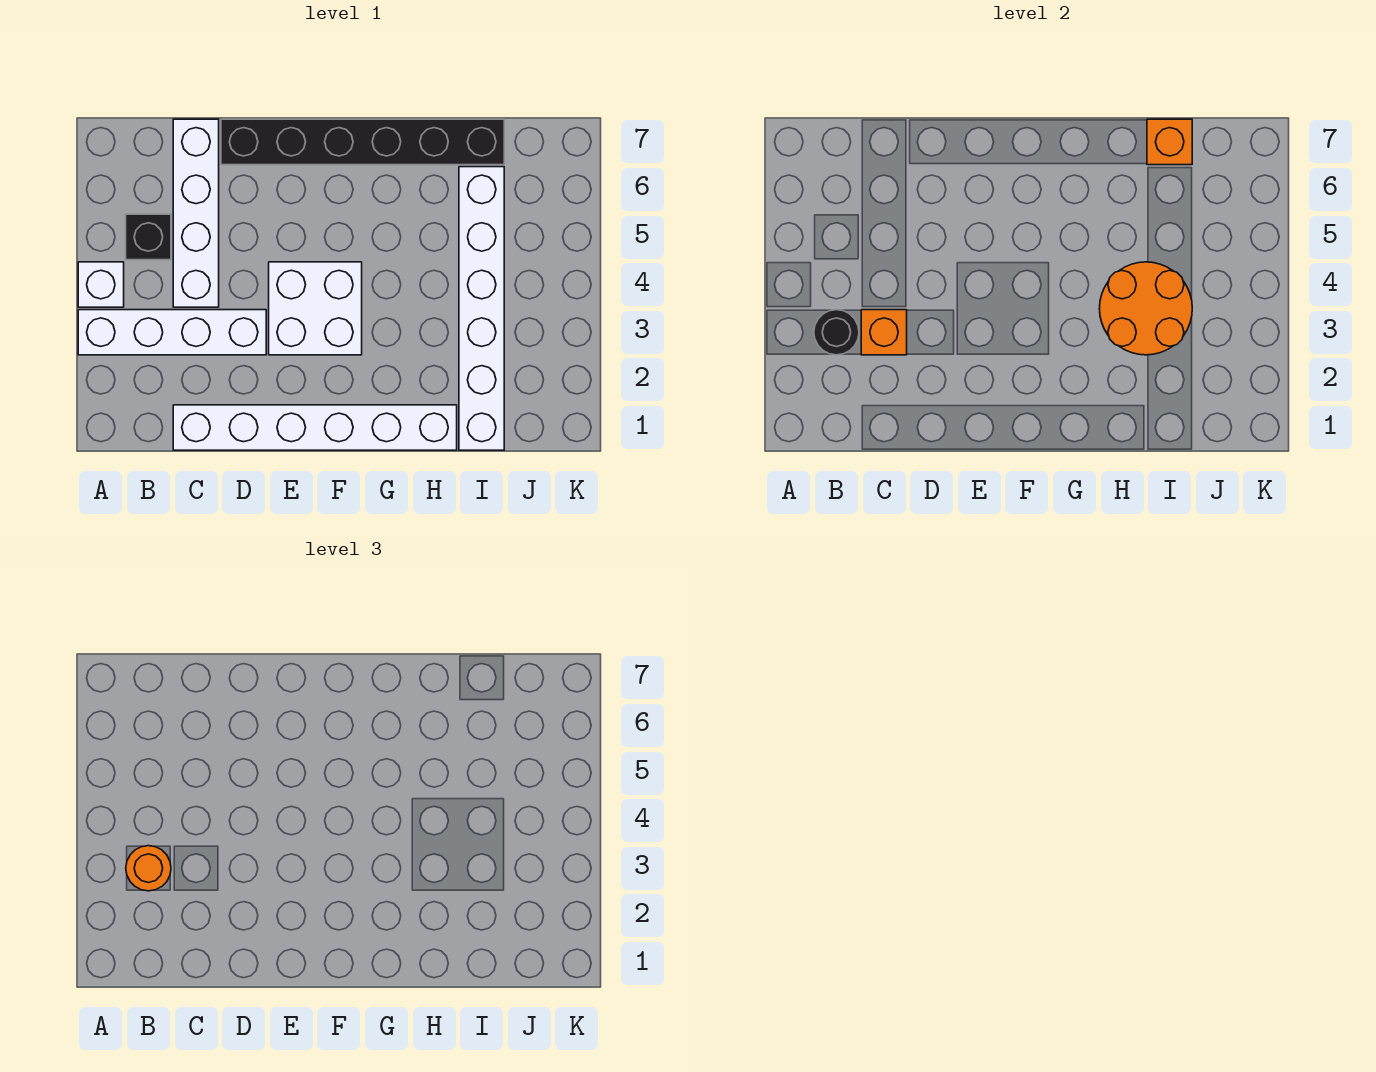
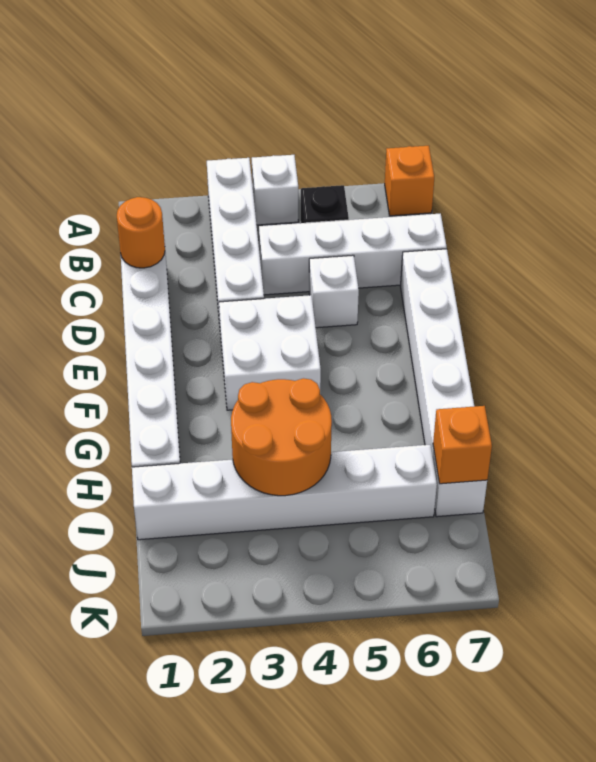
black round brick B3 level 2 -> none
orange round brick B3 level 3 -> orange round brick C1 level 2
orange brick C3 level 2 -> orange brick A7 level 1
none -> white brick D5 level 1
black brick D7:I7 level 1 -> white brick D7:I7 level 1

